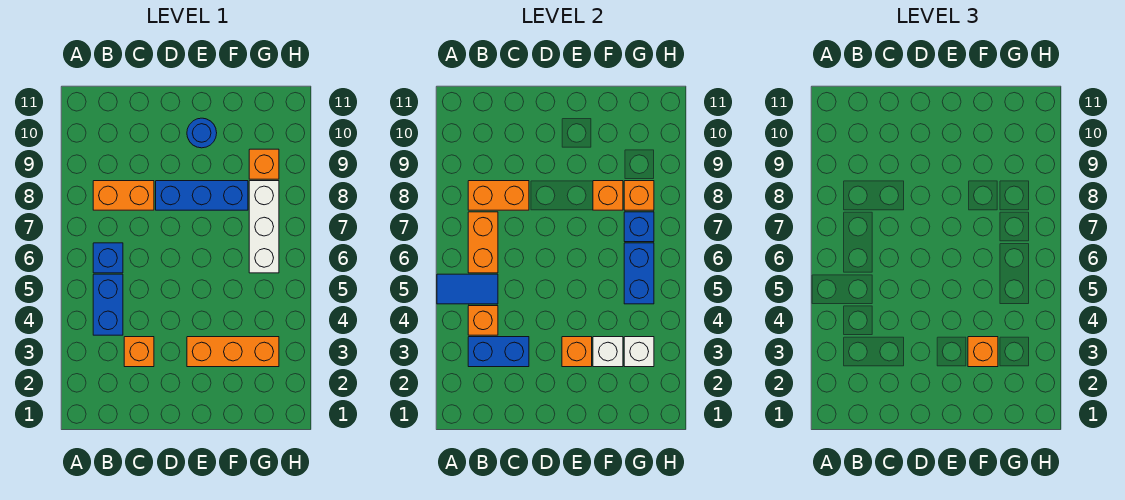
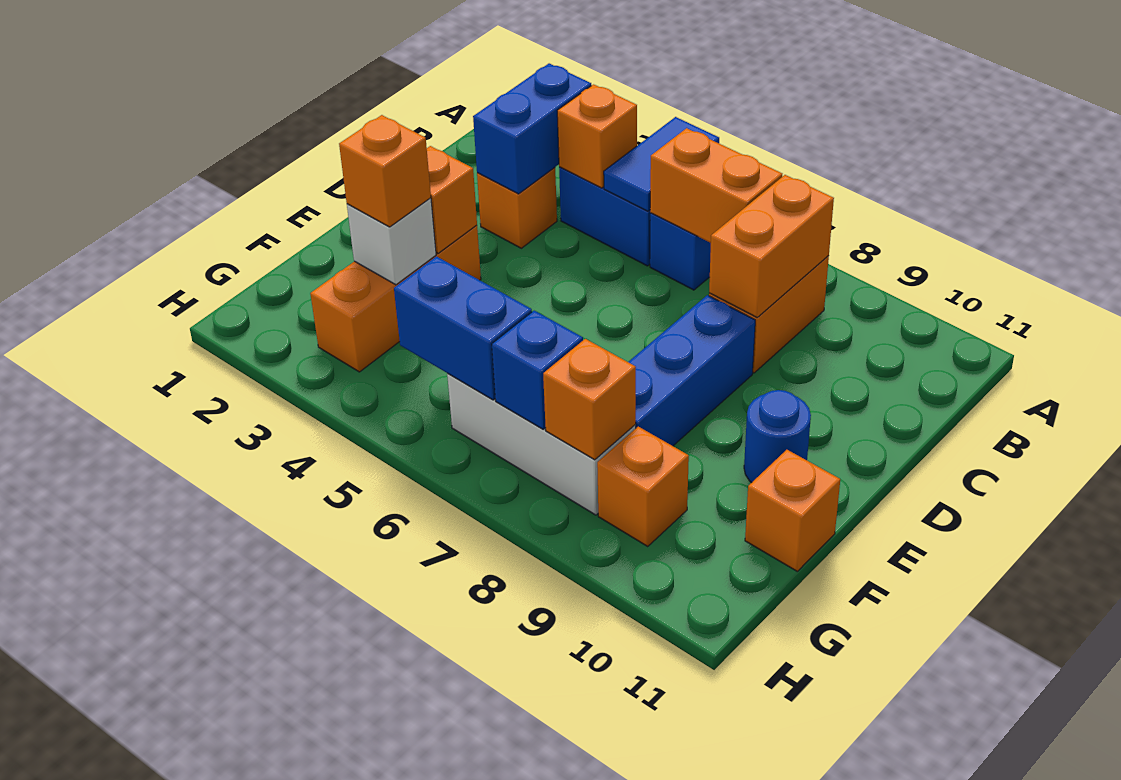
orange brick F8 level 2 -> orange brick F11 level 1
white brick G3 level 2 -> none

